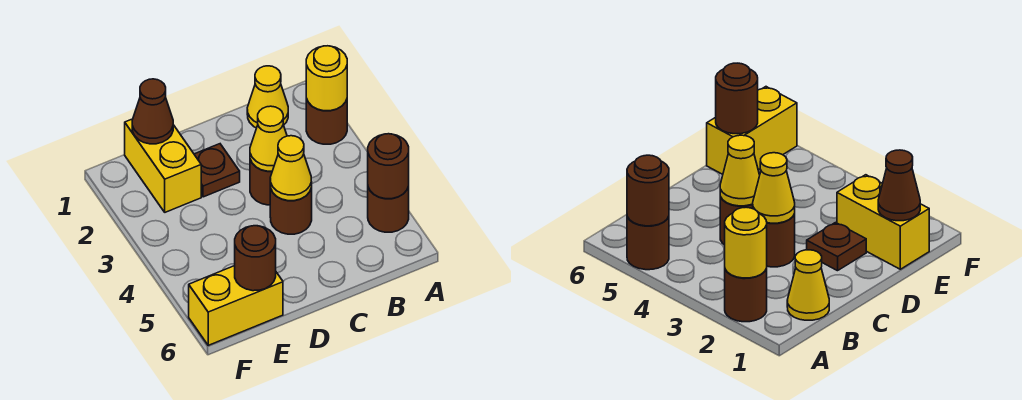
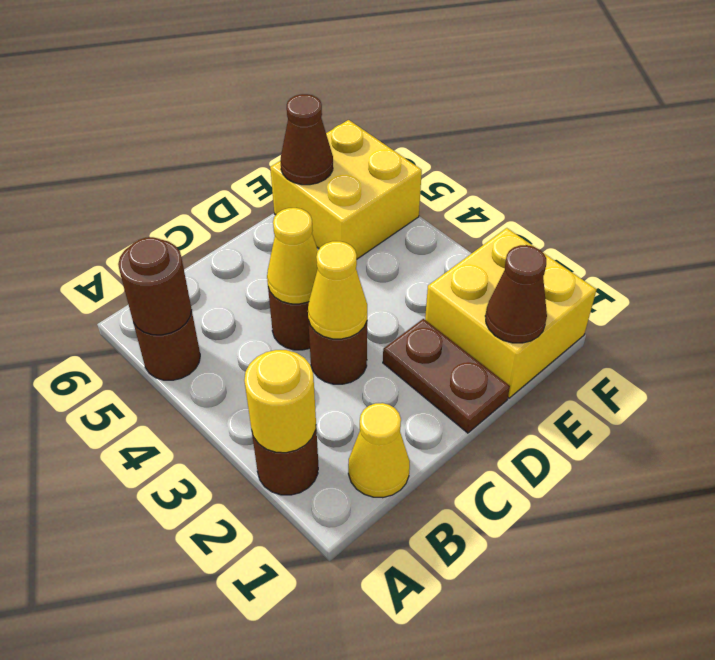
brown plate D2 level 1 -> brown plate D1:D2 level 1
yellow brick E1:E2 level 1 -> yellow brick E1:F2 level 1
yellow brick E6:F6 level 1 -> yellow brick E5:F6 level 1
brown round brick E6 level 2 -> brown cone E6 level 2

